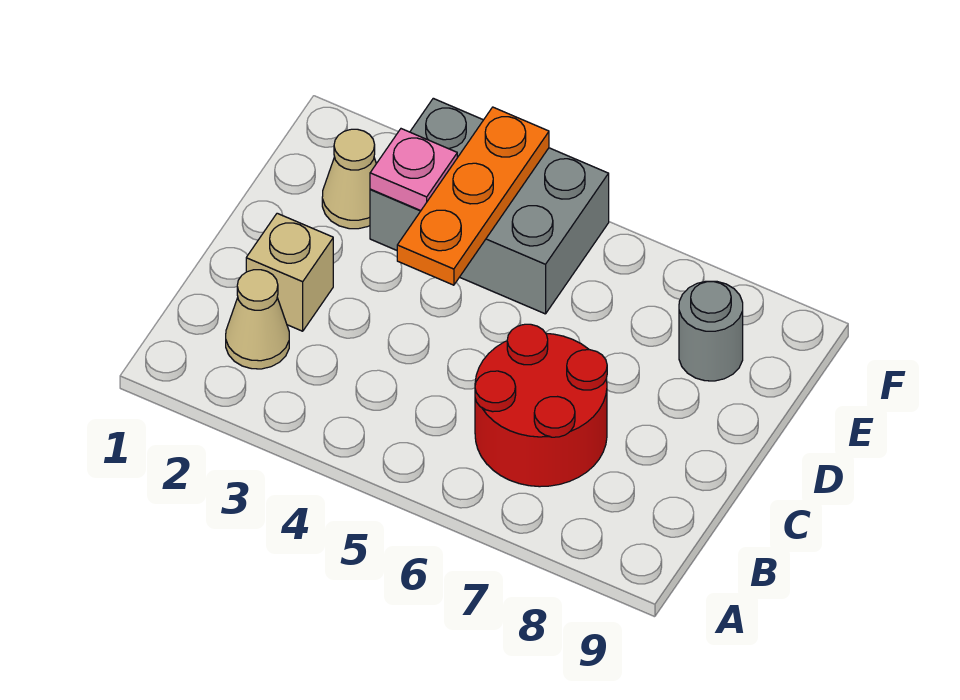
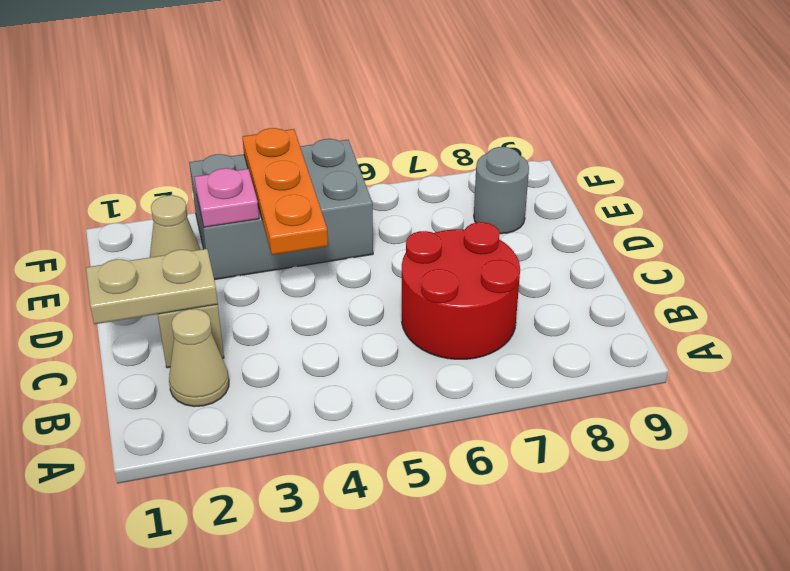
none -> tan plate C1:C2 level 2

